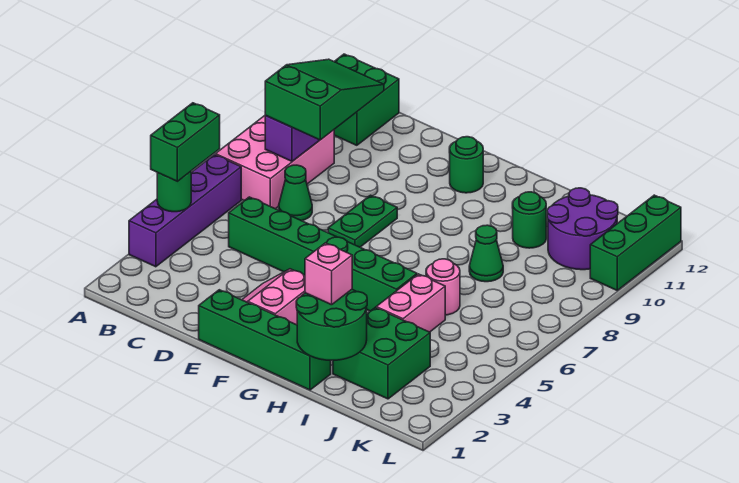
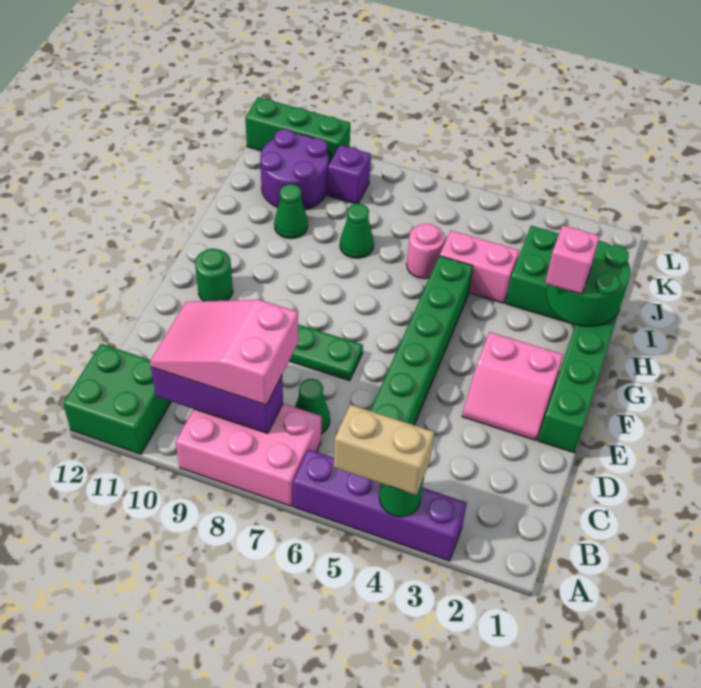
green brick A4:A5 level 3 -> tan brick A4:A5 level 3
green slope B8:C10 level 3 top 8 -> pink slope B8:C10 level 3 top 8
green round brick I10 level 1 -> green cone I10 level 1
none -> purple brick K9 level 1

